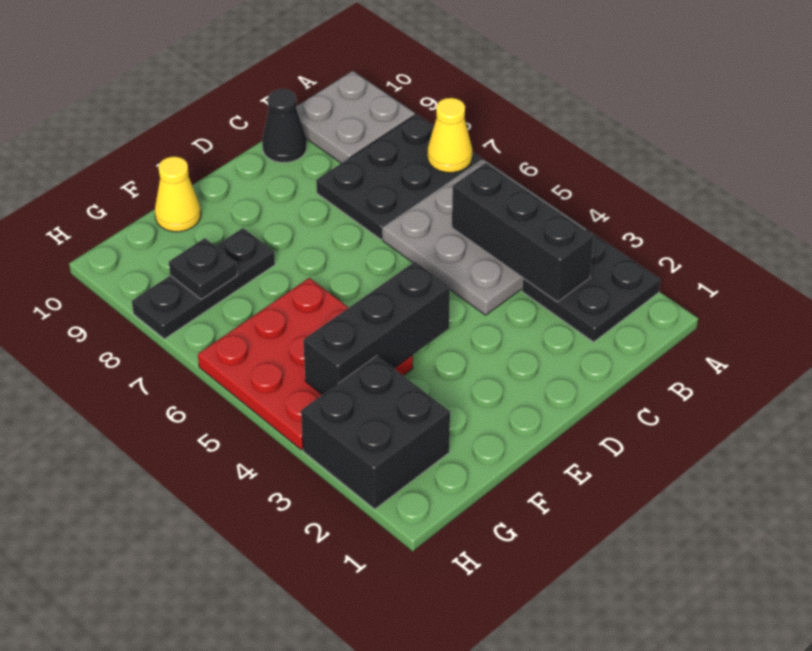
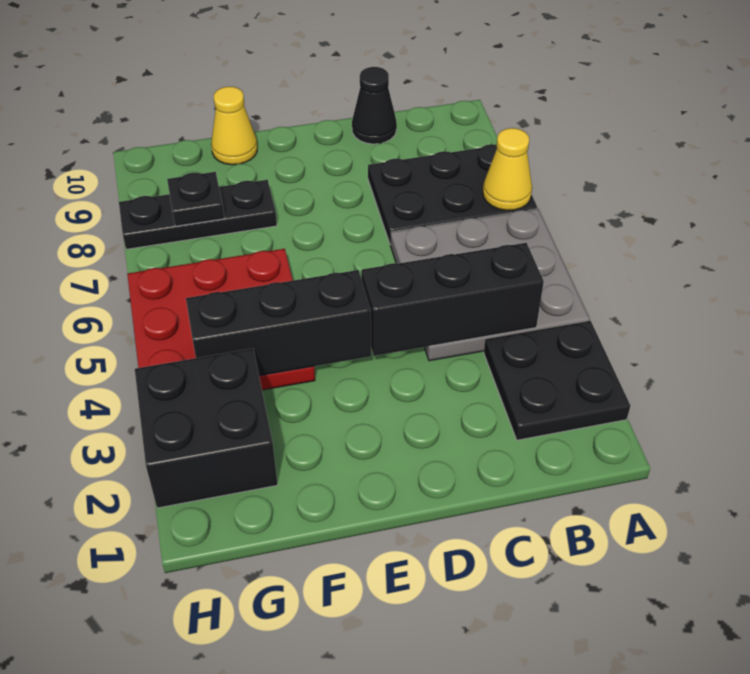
grey plate A9:B10 level 1 -> none
black brick B3:B5 level 2 -> black brick B4:D4 level 2

